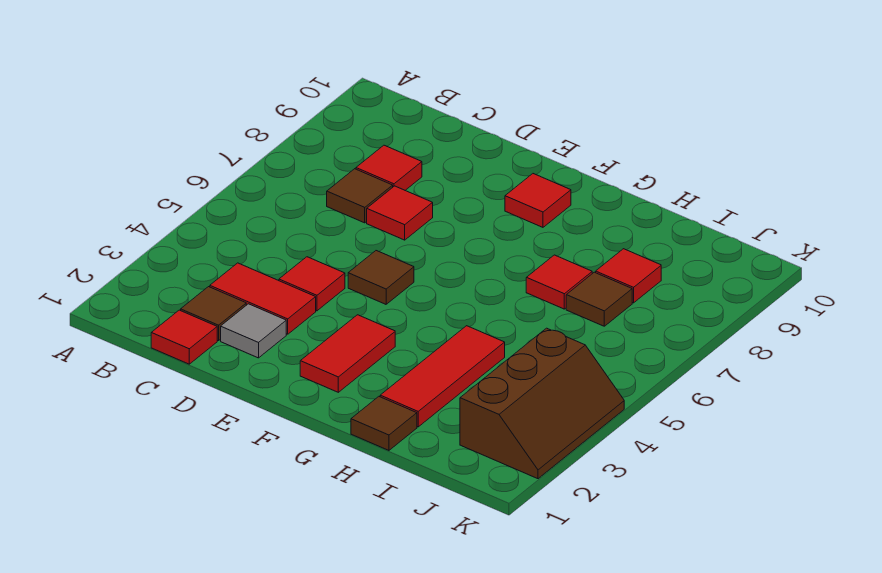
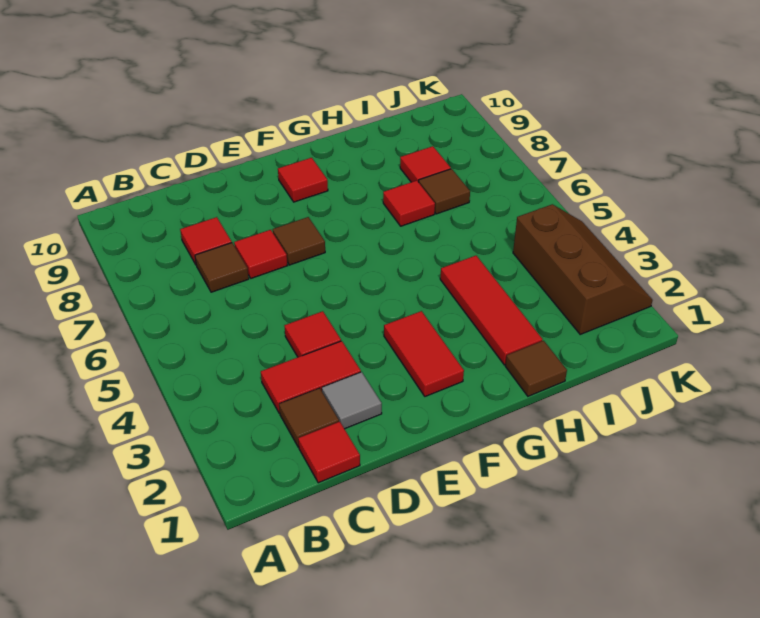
brown tile E5 level 1 -> brown tile E7 level 1

